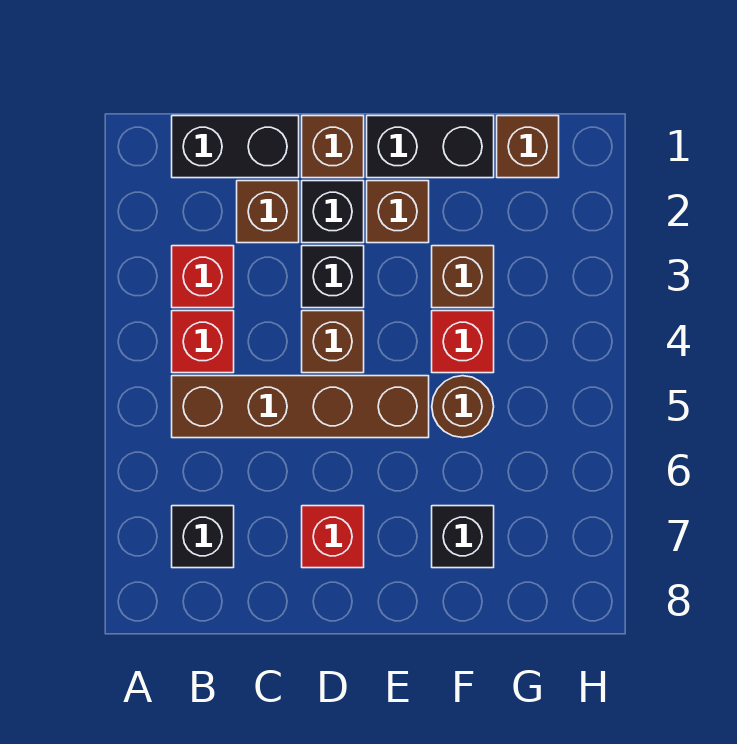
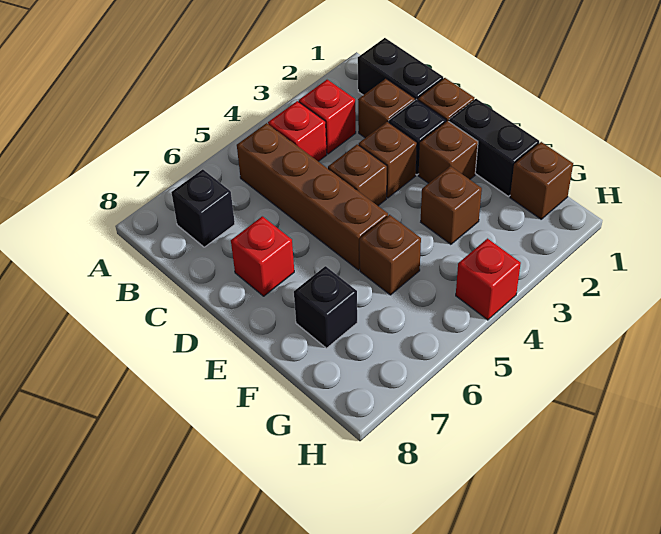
black brick D3 level 1 -> brown brick D3 level 1
red brick F4 level 1 -> red brick H4 level 1
brown round brick F5 level 1 -> brown brick F5 level 1

